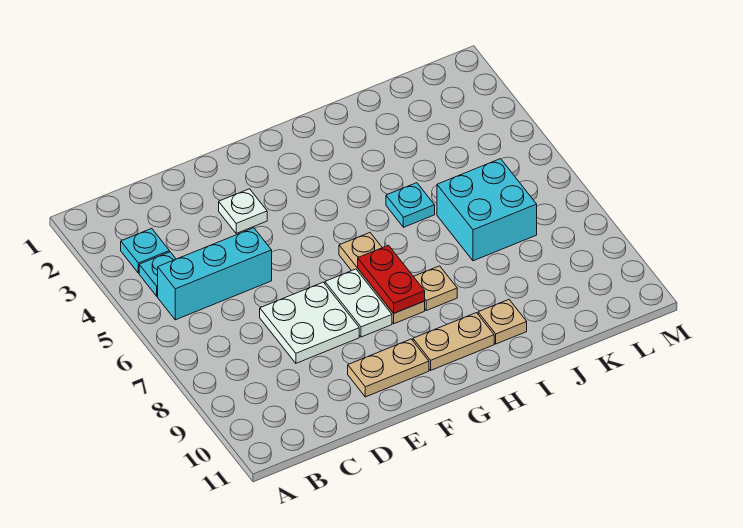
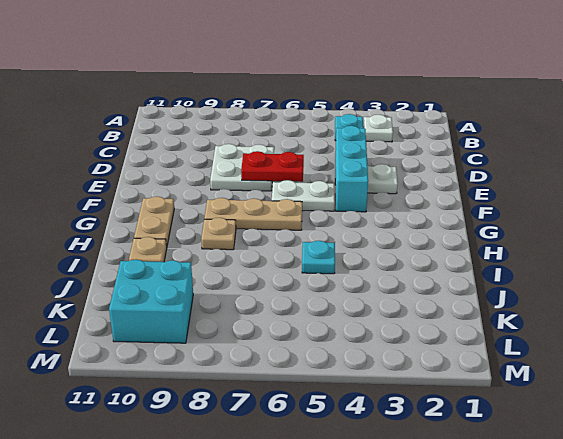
cyan plate B3 level 1 -> white plate B3 level 1
cyan brick B5:D5 level 1 -> cyan brick D4:F4 level 1
tan plate E10:F10 level 1 -> none
white plate F7:F8 level 1 -> white plate F5:F6 level 1
red plate G7:G8 level 2 -> red plate E6:E7 level 2
cyan brick J6:K7 level 1 -> cyan brick K9:L10 level 1

